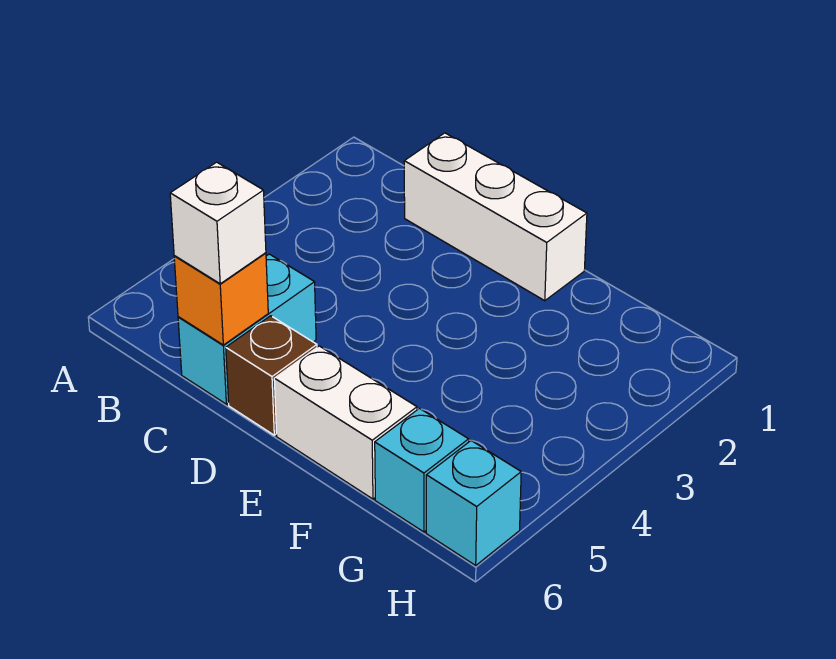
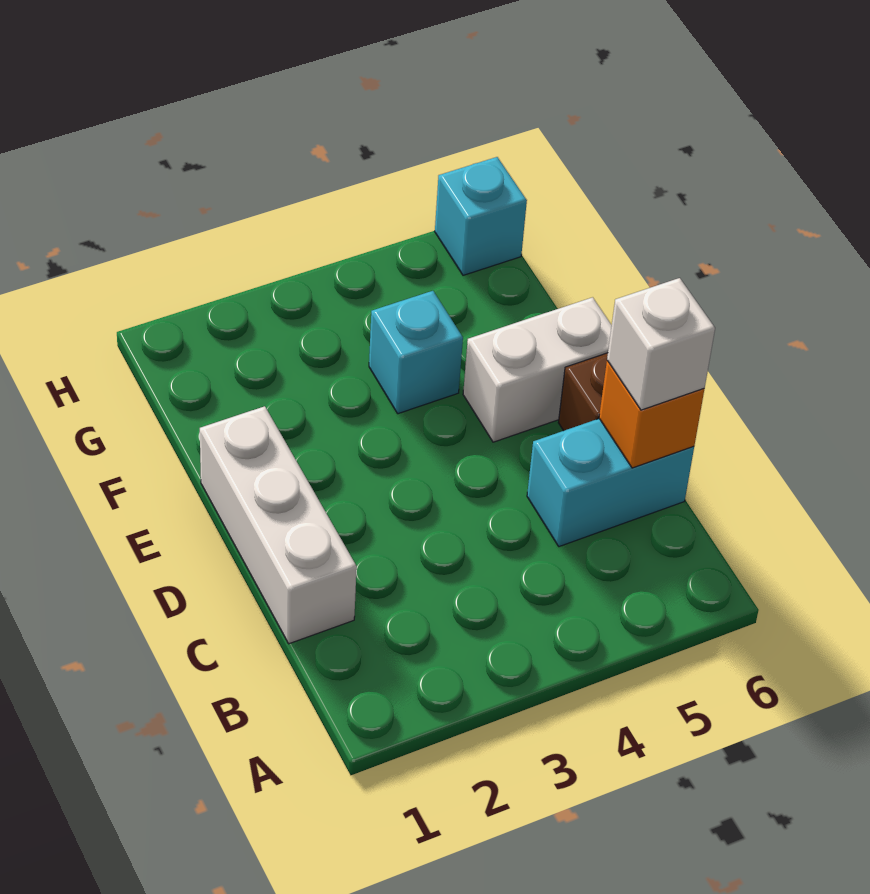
white brick E6:F6 level 1 -> white brick E5:E6 level 1
cyan brick G6 level 1 -> cyan brick F4 level 1

